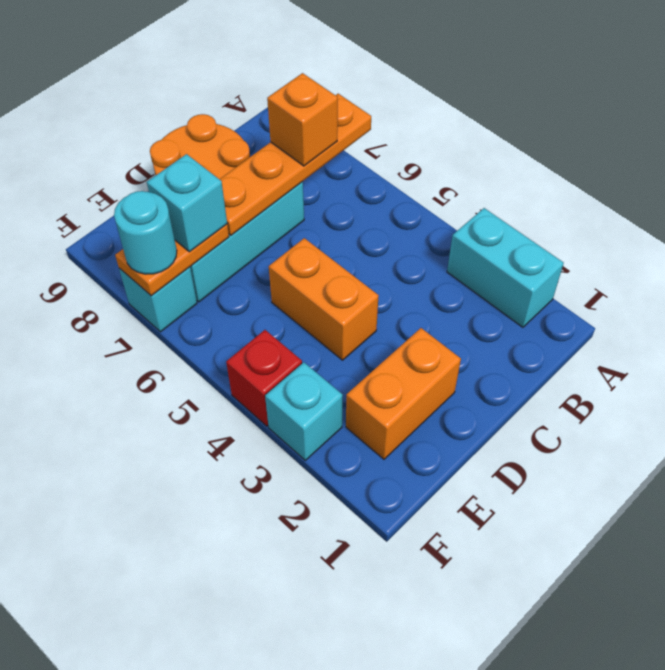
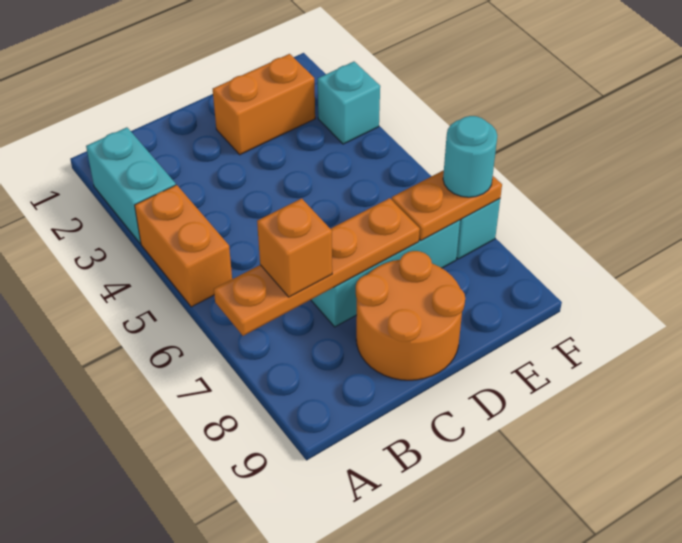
orange brick D4:D5 level 1 -> orange brick A4:A5 level 1
cyan brick E7 level 3 -> none
red brick F4 level 1 -> none

